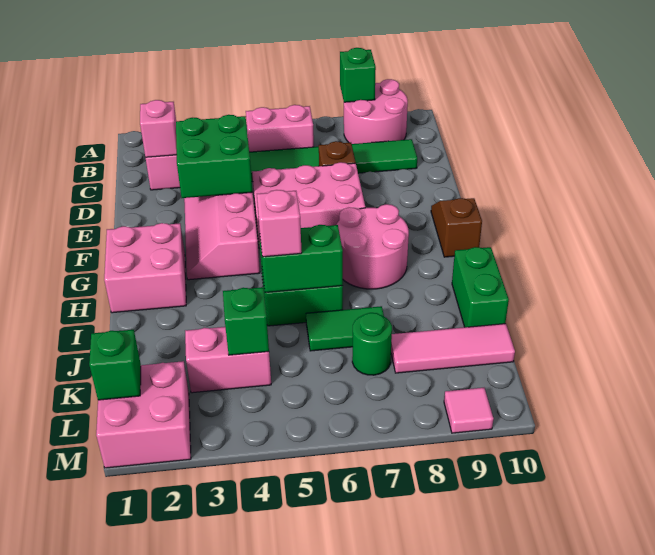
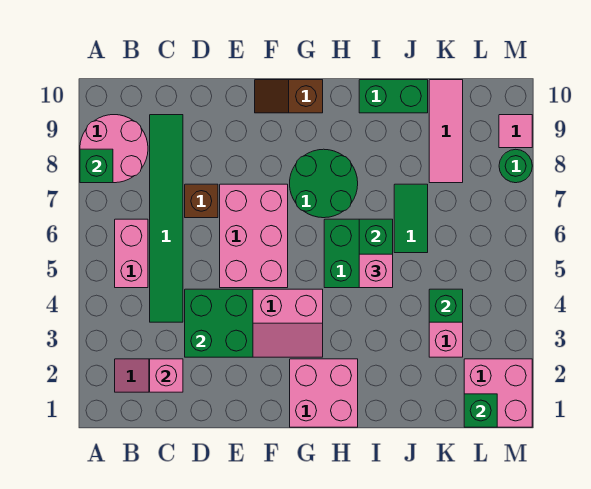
pink round brick G7:H8 level 1 -> green round brick G7:H8 level 1
green round brick K7 level 1 -> green round brick M8 level 1

